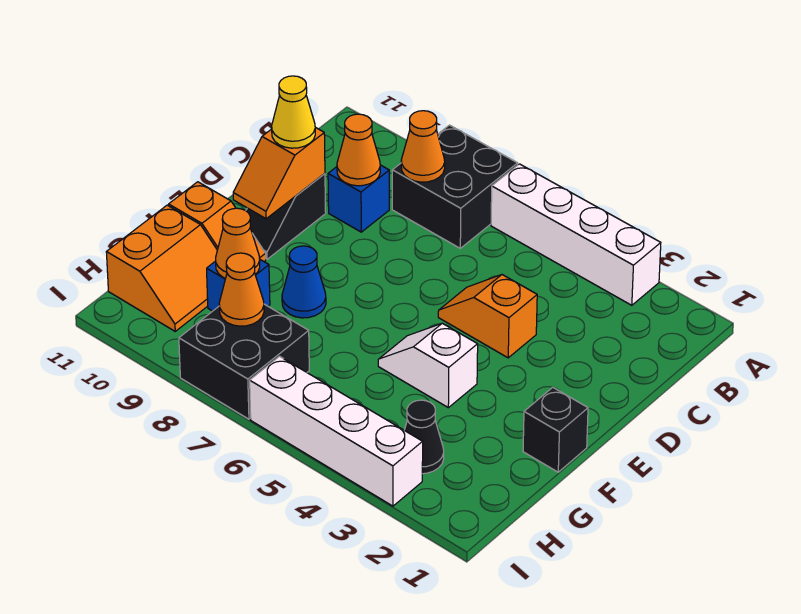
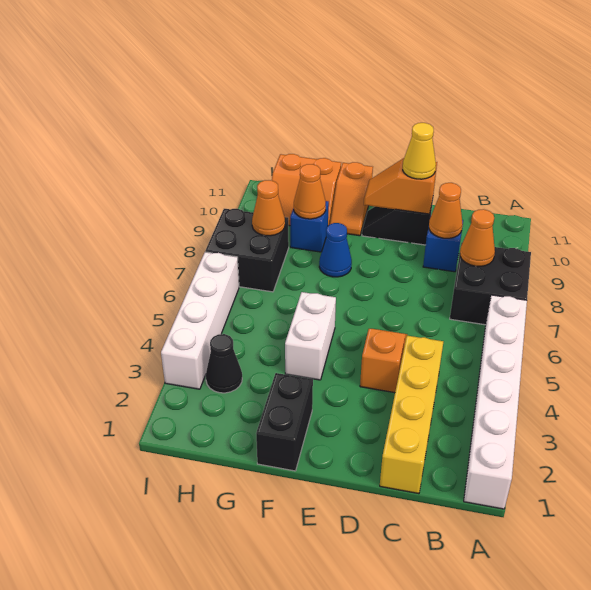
white brick A3:A6 level 1 -> white brick A1:A6 level 1
none -> yellow brick C1:C4 level 1
black brick F1 level 1 -> black brick F1:F2 level 1
white slope F4:F5 level 1 top 4 -> white brick F4:F5 level 1

